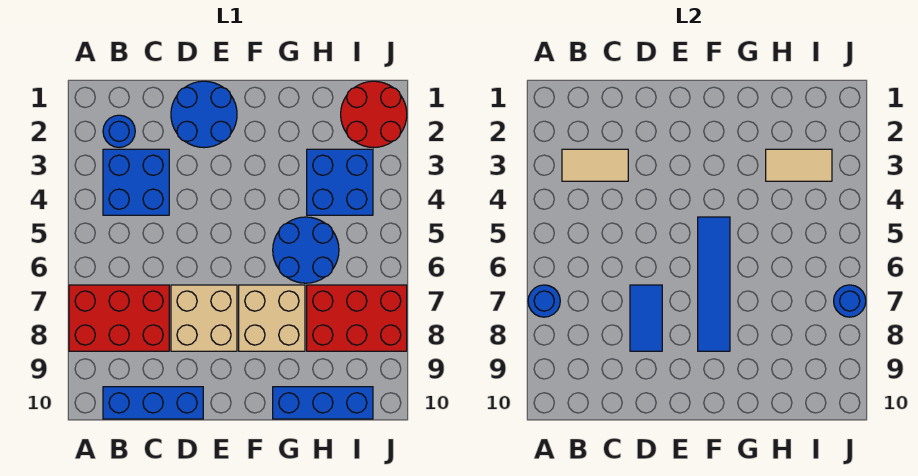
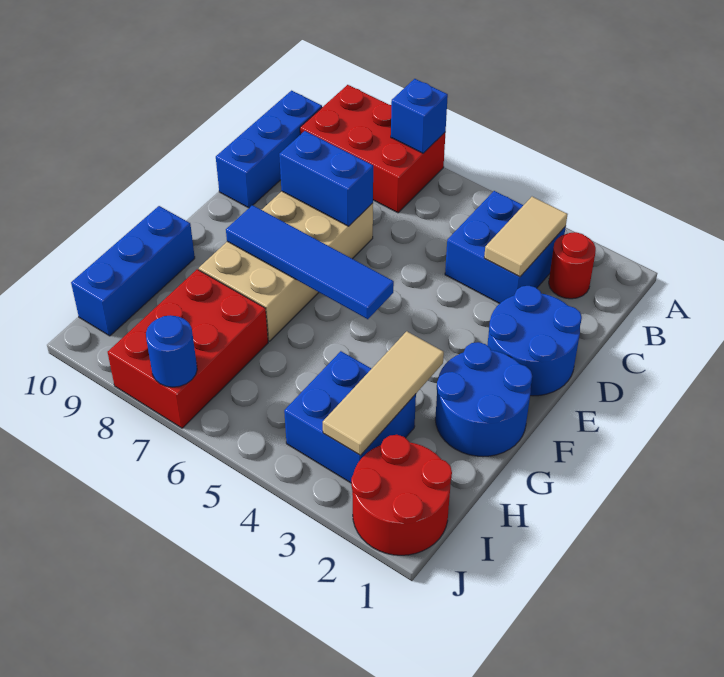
red brick A7:C8 level 1 -> red brick A7:B9 level 1
blue round brick A7 level 2 -> blue brick A7 level 2
blue round brick B2 level 1 -> red round brick B2 level 1
blue tile D7:D8 level 2 -> blue brick D7:D8 level 2
blue round brick G5:H6 level 1 -> blue round brick F1:G2 level 1
tan tile H3:I3 level 2 -> tan tile G3:I3 level 2

